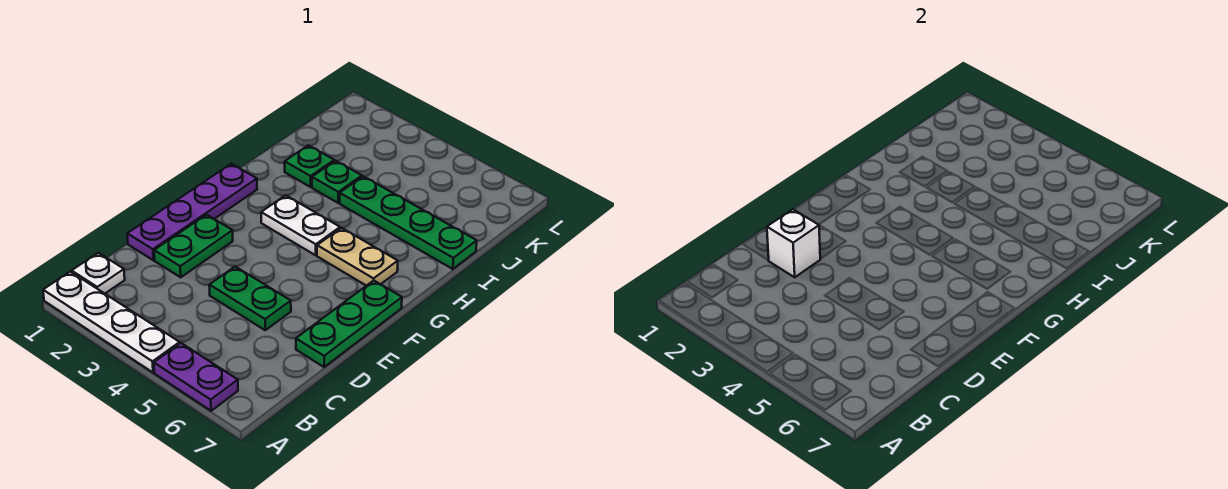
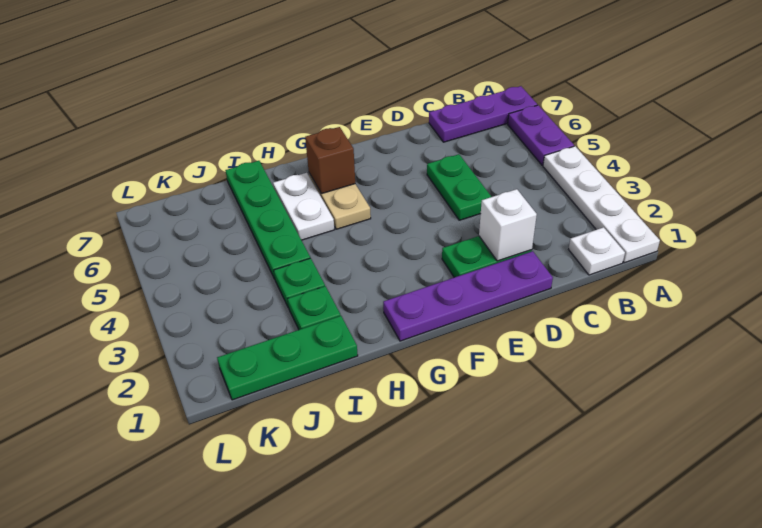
none -> purple plate A7:C7 level 1
green plate D7:F7 level 1 -> green plate I1:K1 level 1
white plate G3:G4 level 1 -> white plate H5:H6 level 1
none -> brown brick G6 level 2

